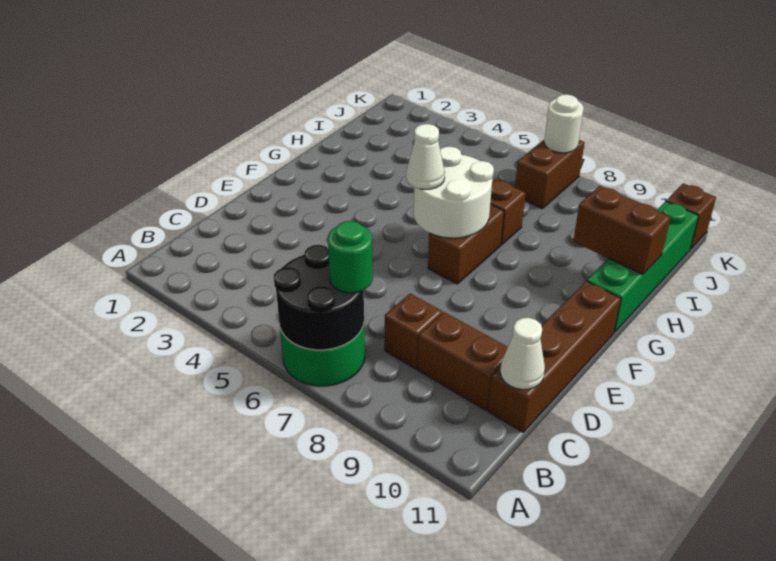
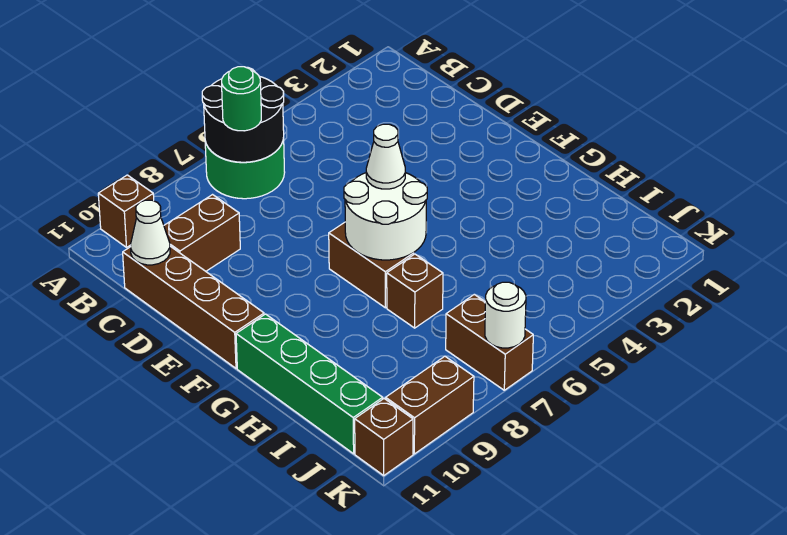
brown brick C8 level 1 -> brown brick A10 level 1
brown brick H10:H11 level 2 -> brown brick K9:K10 level 1

